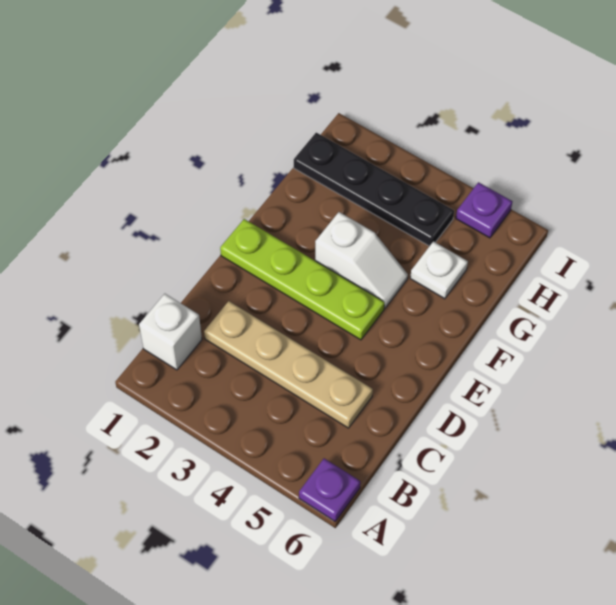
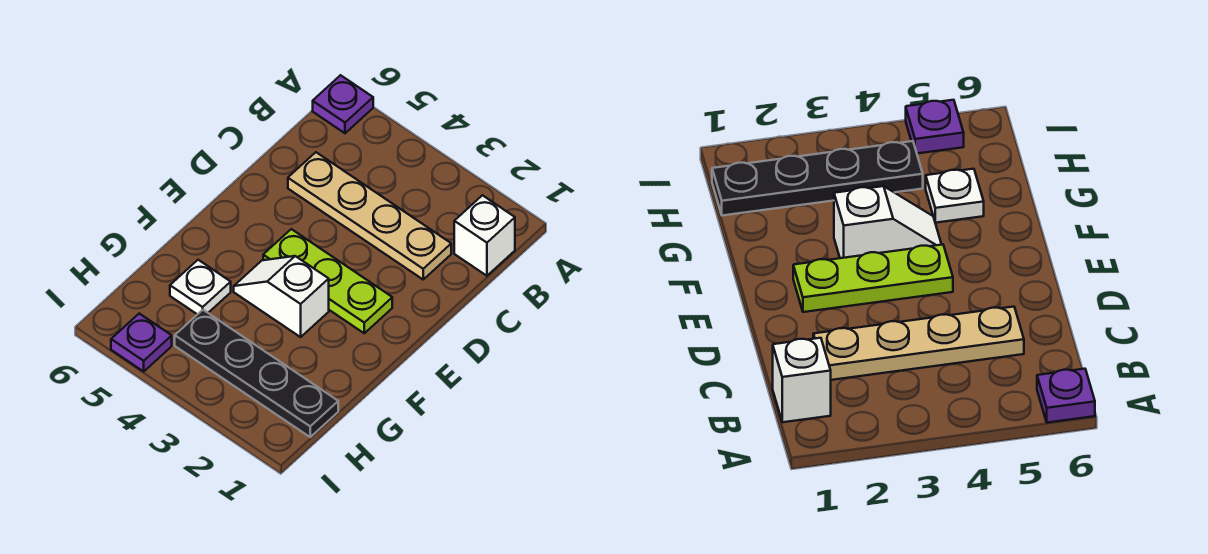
lime plate E1:E4 level 1 -> lime plate E2:E4 level 1

